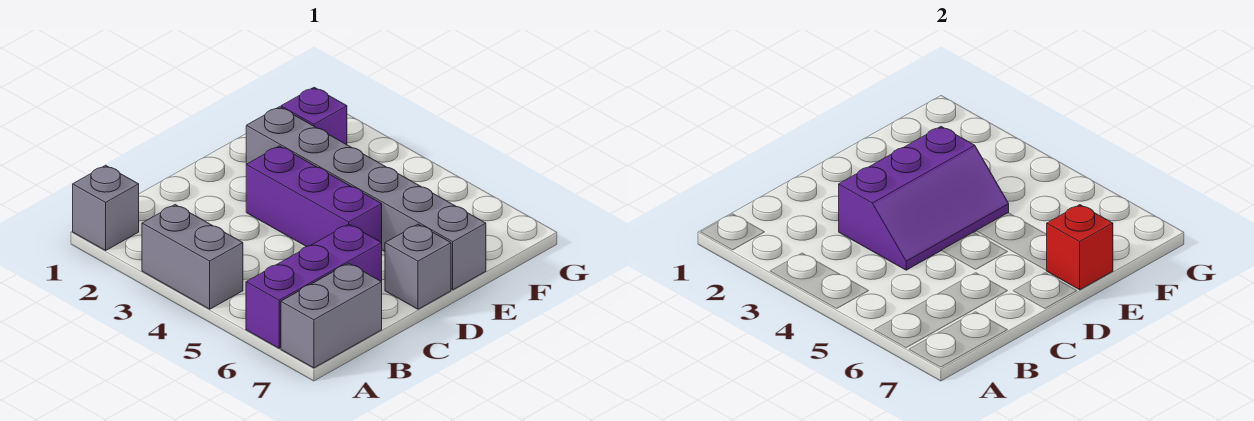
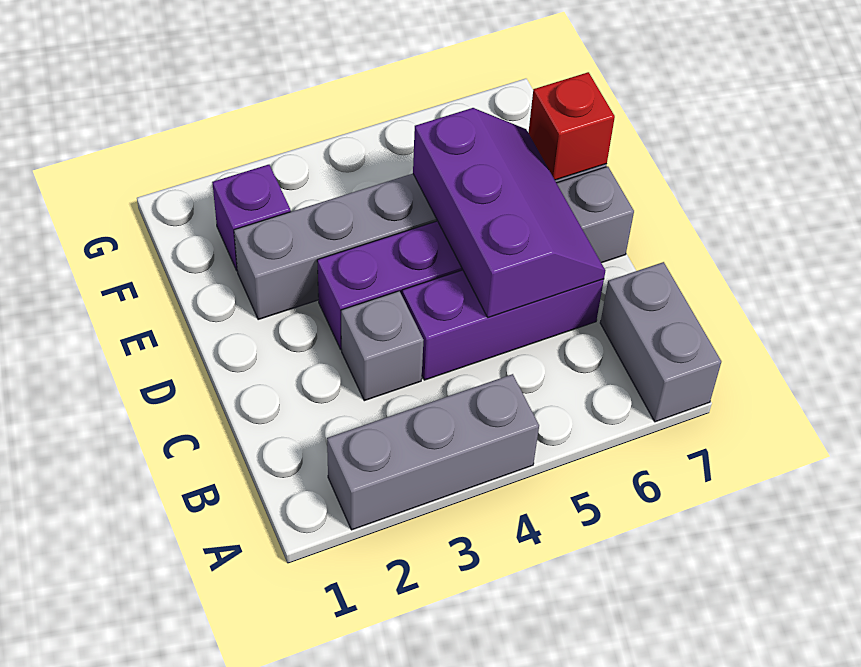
grey brick A1 level 1 -> grey brick C3 level 1
grey brick A3:A4 level 1 -> grey brick A2:A4 level 1
purple brick A6:C6 level 1 -> purple brick C4:C6 level 1
purple slope C3:E4 level 2 top 3 -> purple slope C5:E6 level 2 top 5

